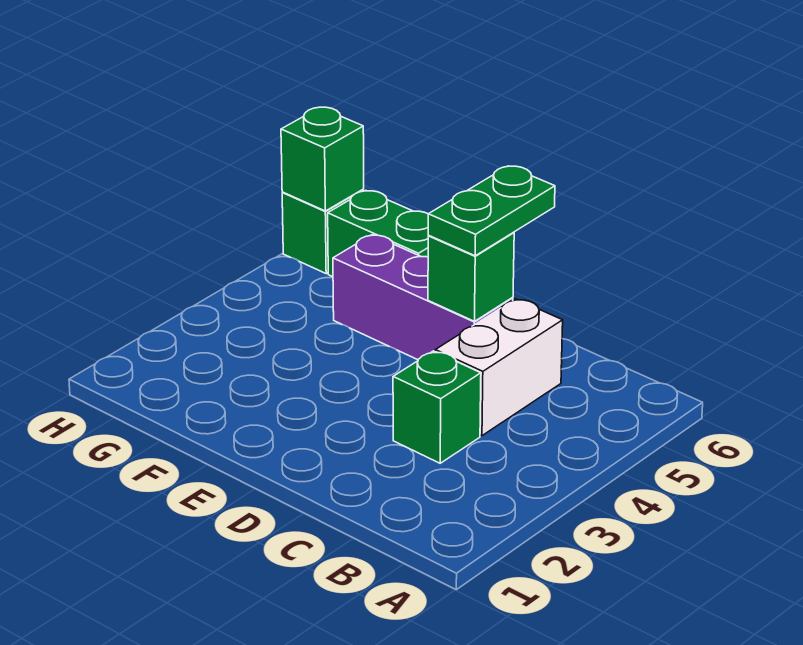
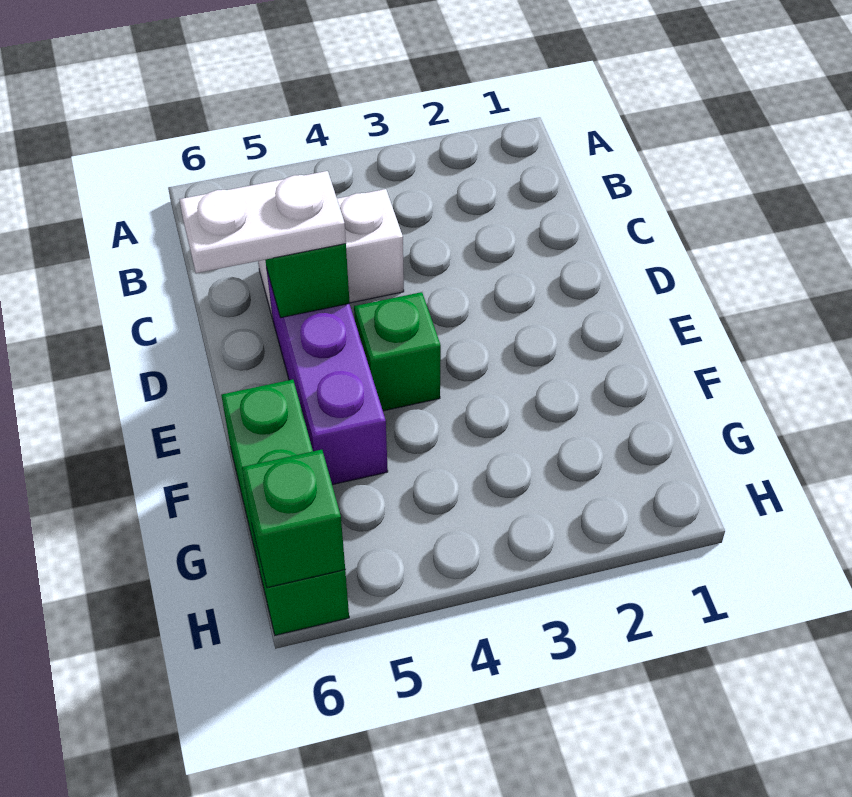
green brick C3 level 1 -> green brick E4 level 1
green plate D5:D6 level 3 -> white plate D5:D6 level 3

